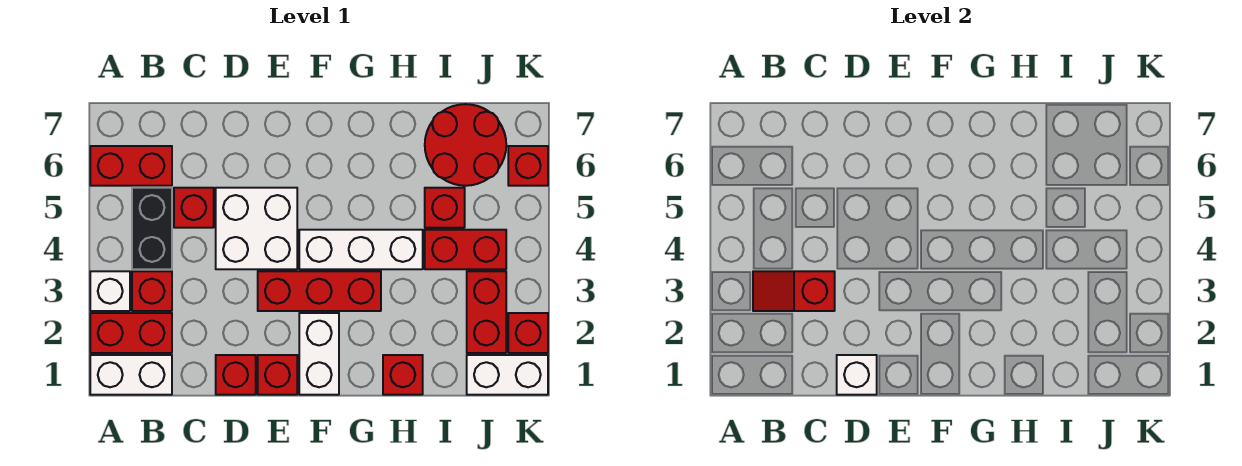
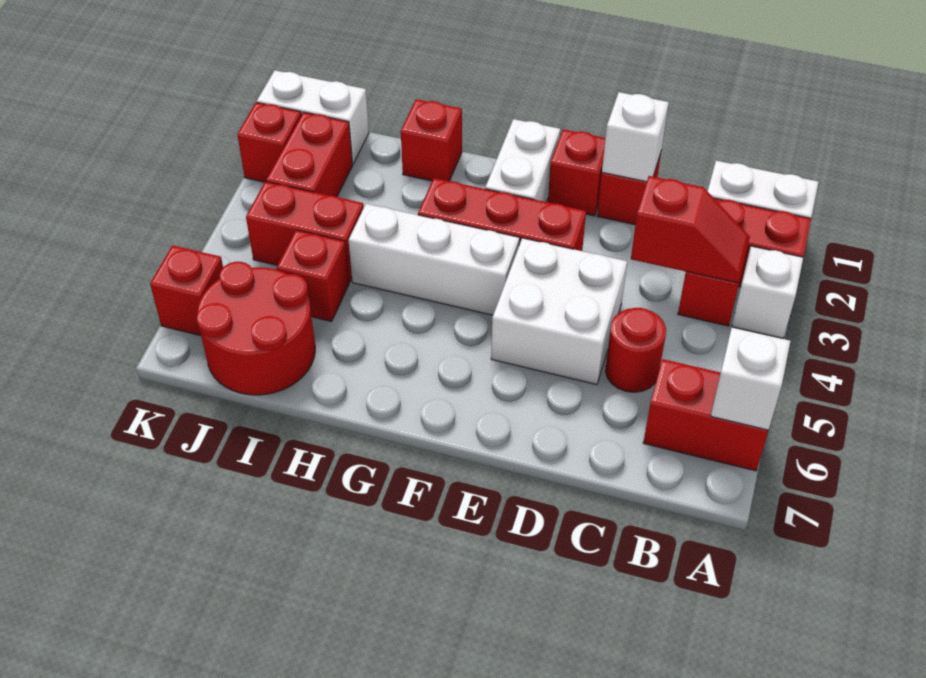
none -> white brick A6 level 2
black brick B4:B5 level 1 -> none
red brick C5 level 1 -> red round brick C5 level 1

